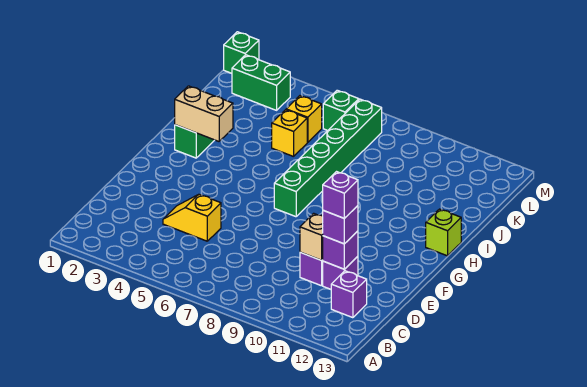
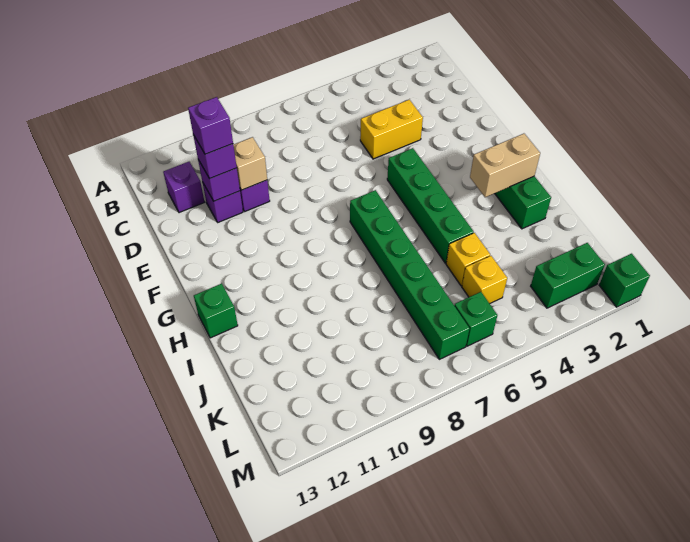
yellow slope D4:D5 level 1 top 5 -> yellow brick D4:D5 level 1
none -> green brick F5:I5 level 1
lime brick H13 level 1 -> green brick H13 level 1

